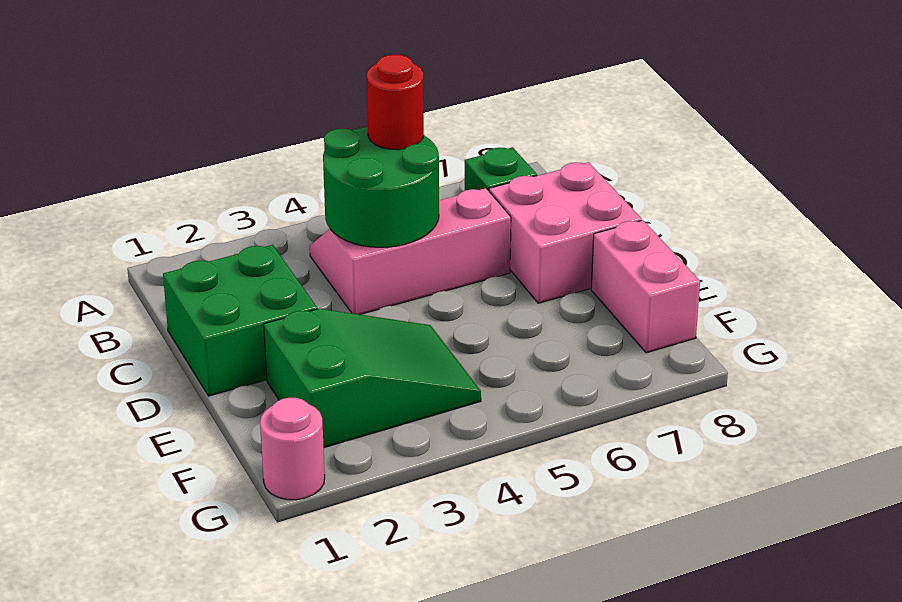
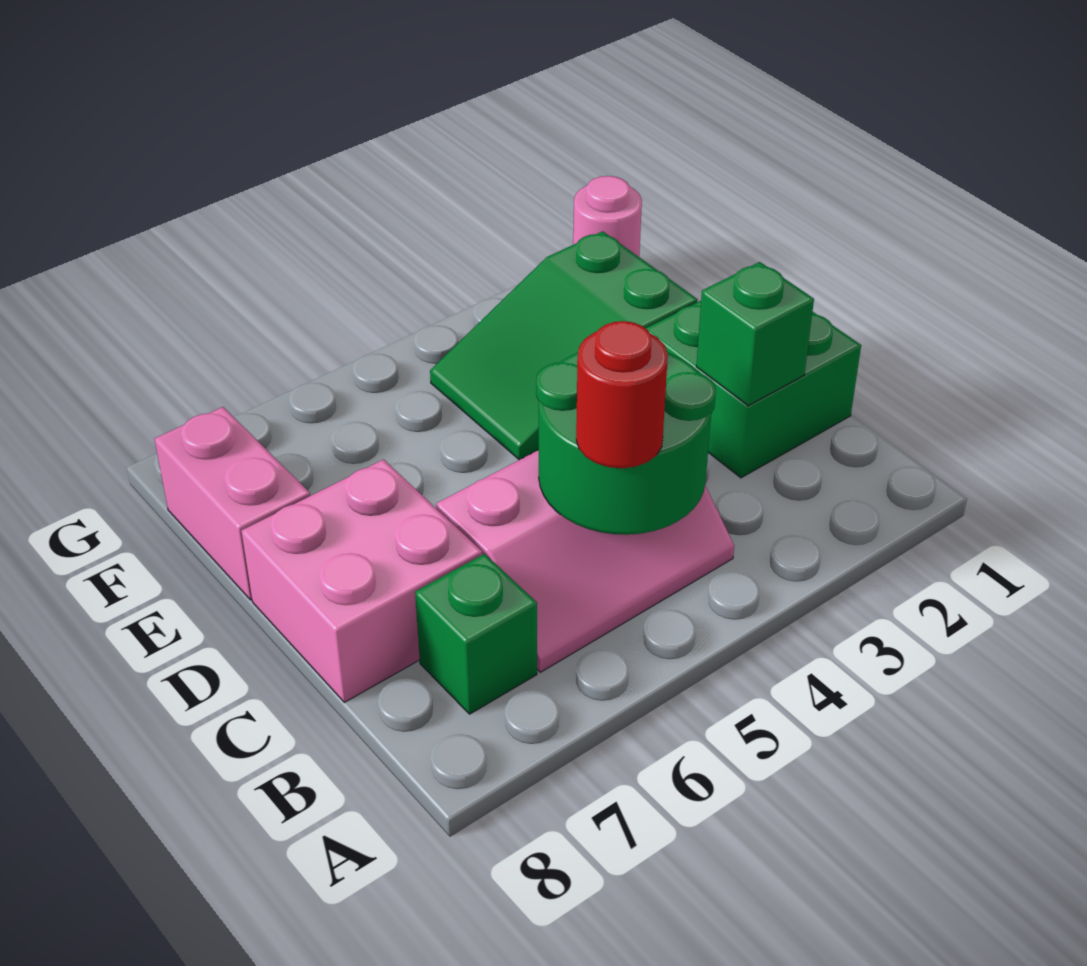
none -> green brick C2 level 2

